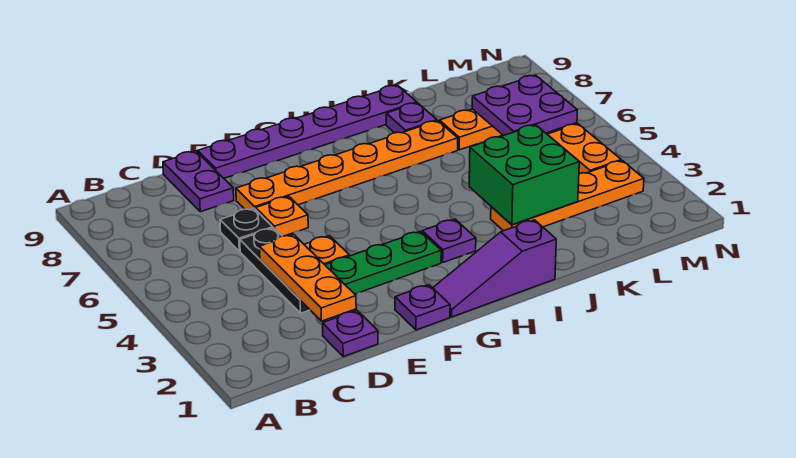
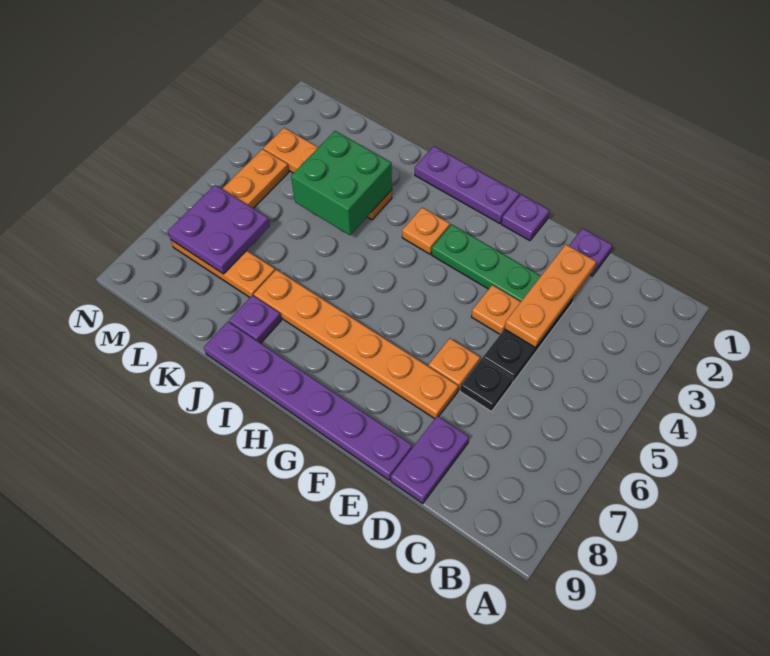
purple slope G1:I1 level 1 top I -> purple plate G1:I1 level 1
purple plate H3 level 1 -> orange plate H3 level 1

